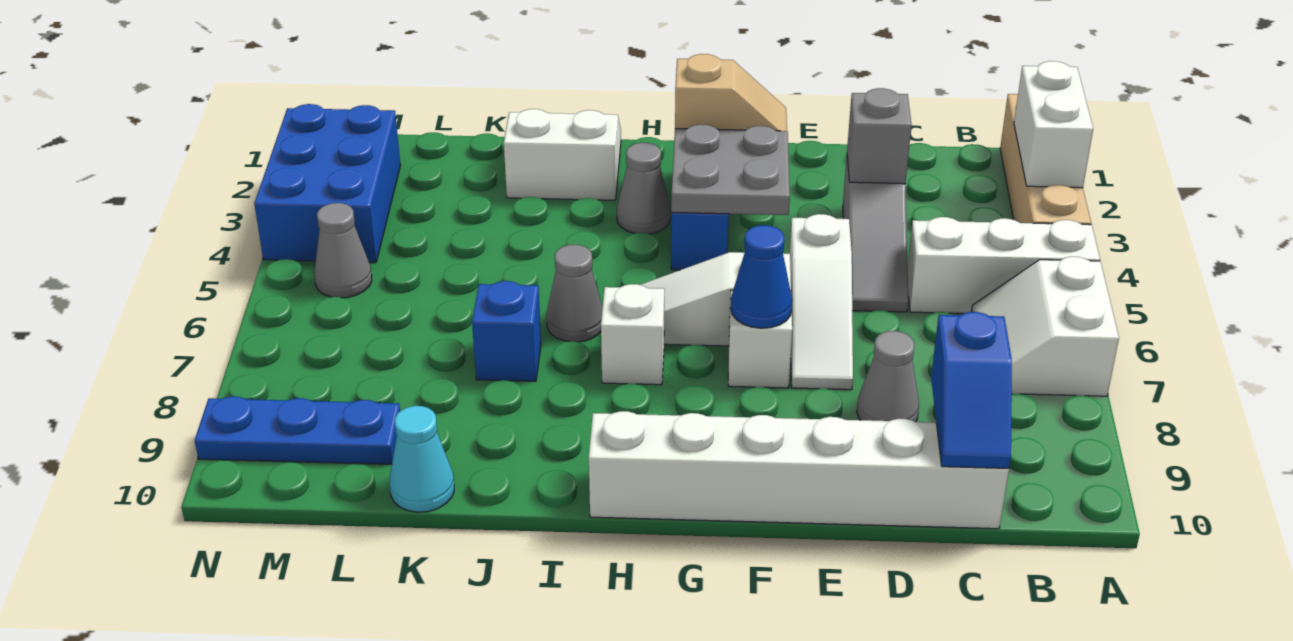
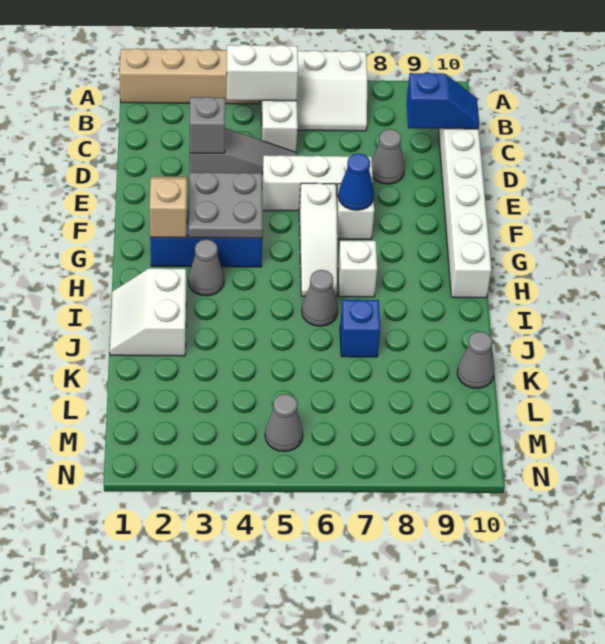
white brick A2:A3 level 2 -> white brick B4:B5 level 2
white slope E5:E7 level 1 top 5 -> white brick E5:E7 level 1
cyan cone K10 level 1 -> grey cone K10 level 1
blue plate L9:N9 level 1 -> none
blue brick M2:N4 level 1 -> none

